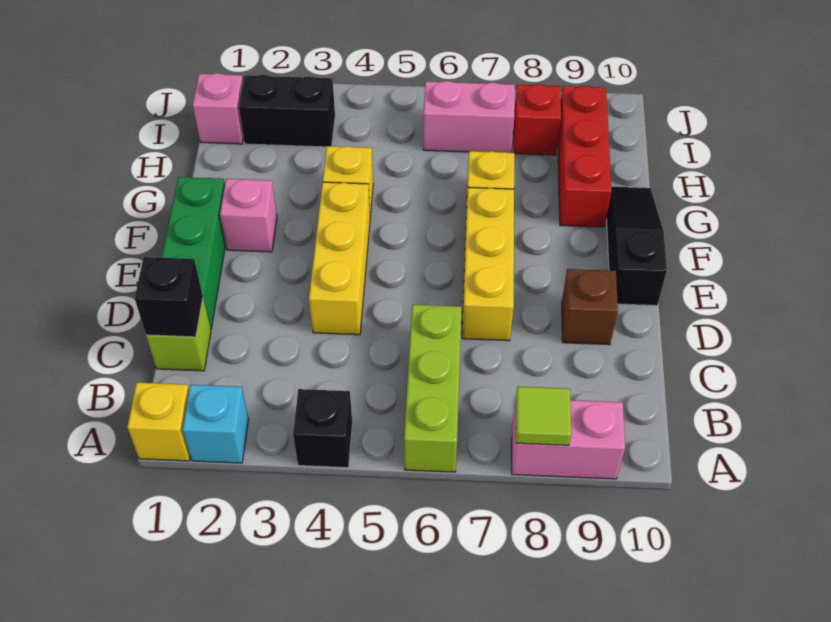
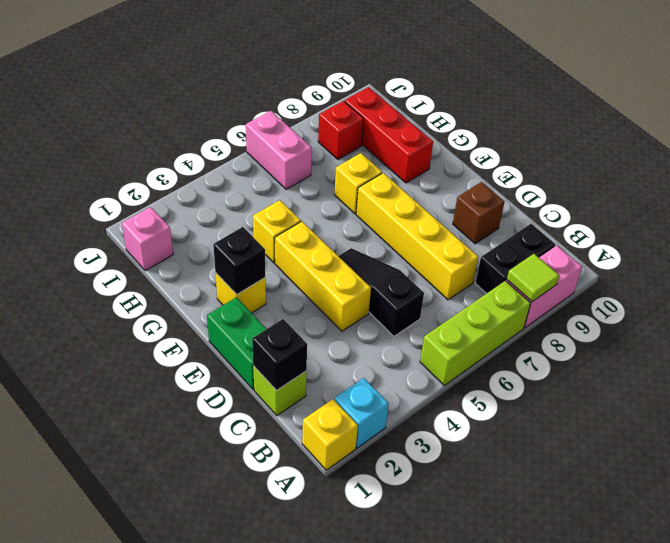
black brick A4 level 1 -> black brick F2 level 2
lime brick A6:C6 level 1 -> lime brick A5:A7 level 1
green brick D1:F1 level 1 -> green brick D1:E1 level 1
yellow brick D7:F7 level 1 -> yellow brick C7:F7 level 1
black slope E10:G10 level 1 top E -> black slope C5:E5 level 1 top C
pink brick F2 level 1 -> yellow brick F2 level 1
black brick I2:I3 level 1 -> black brick B8:B9 level 1
pink brick I6:I7 level 1 -> pink brick I6:J6 level 1

